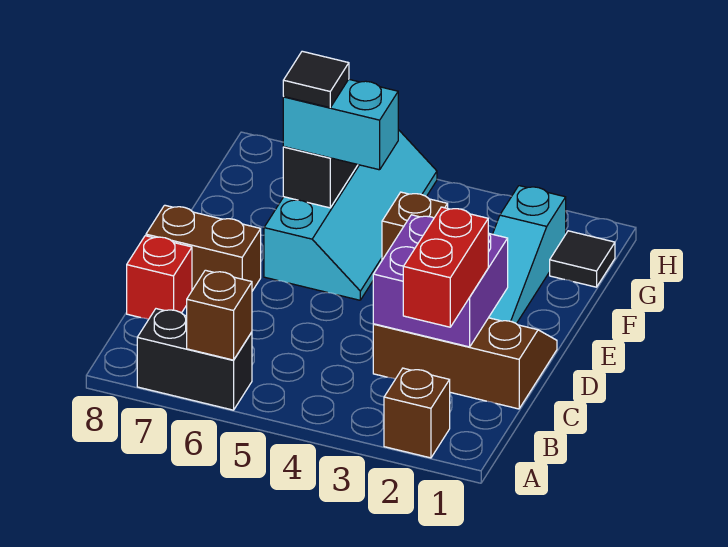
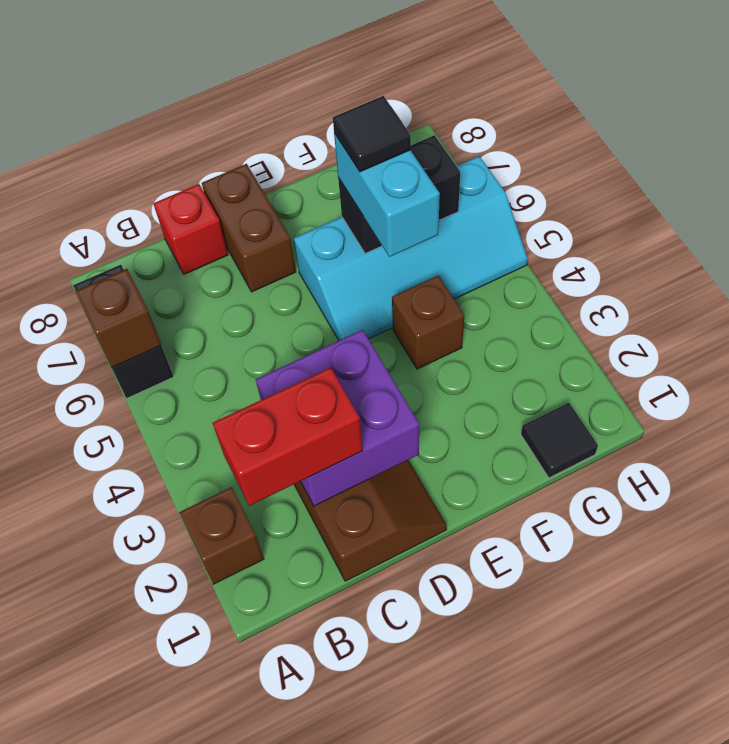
cyan slope E2:G2 level 1 top G -> none

